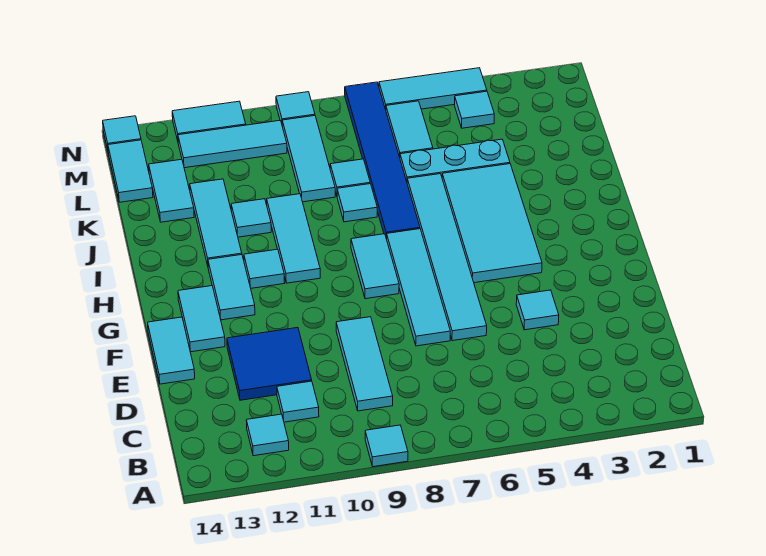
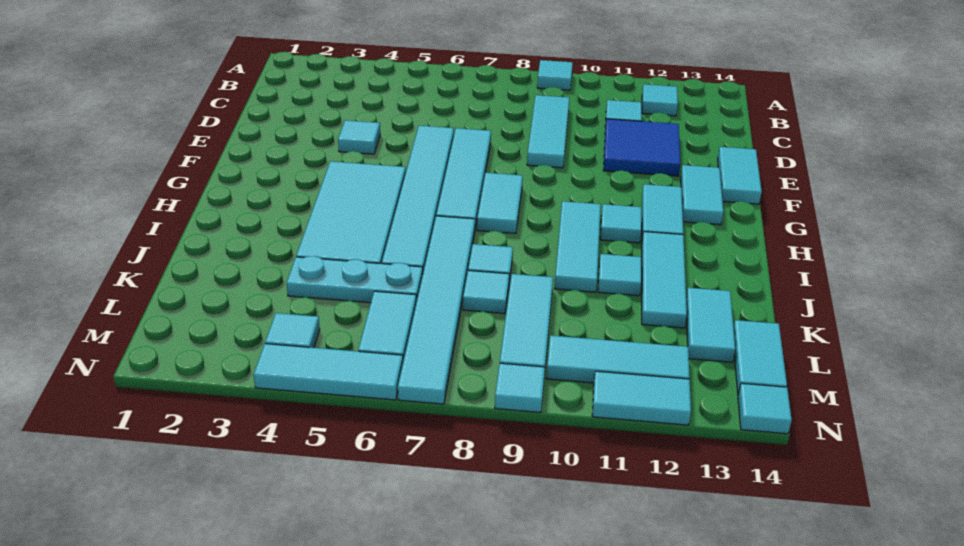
blue tile I7:N7 level 1 -> cyan tile I7:N7 level 1

